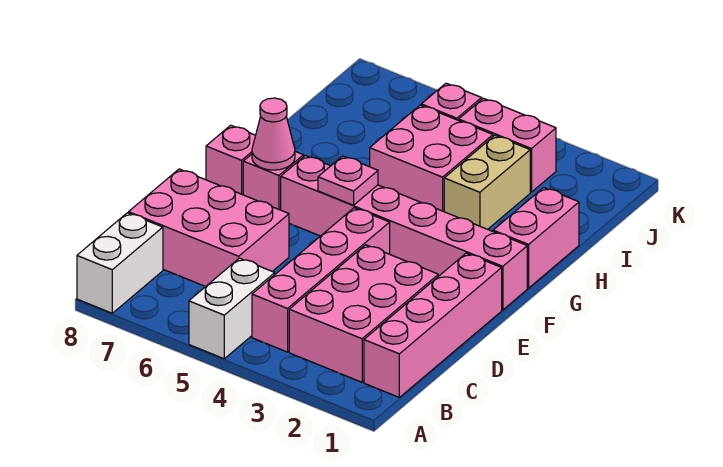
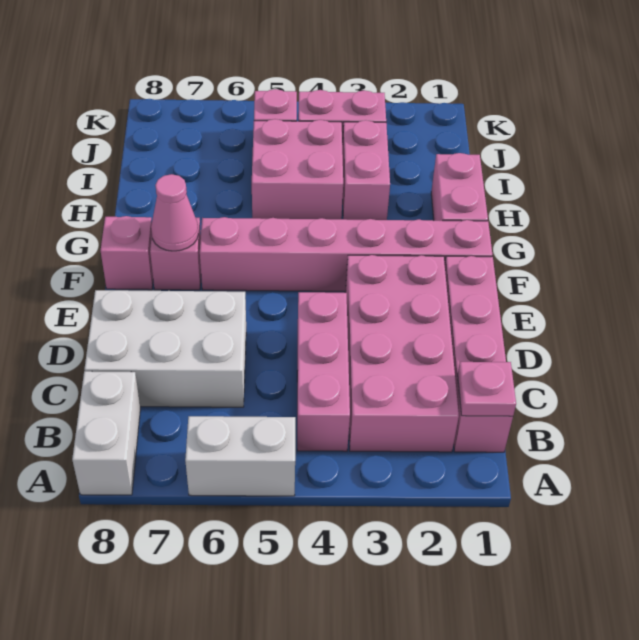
white brick A5:B5 level 1 -> white brick A5:A6 level 1
pink brick B2:D3 level 1 -> pink brick B2:E3 level 1
pink brick B4:E4 level 1 -> pink brick B4:D4 level 1
pink brick C6:D8 level 1 -> white brick C6:D8 level 1
pink plate F5 level 2 -> pink plate B1 level 2
tan brick H3:I3 level 1 -> pink brick H3:I3 level 1

